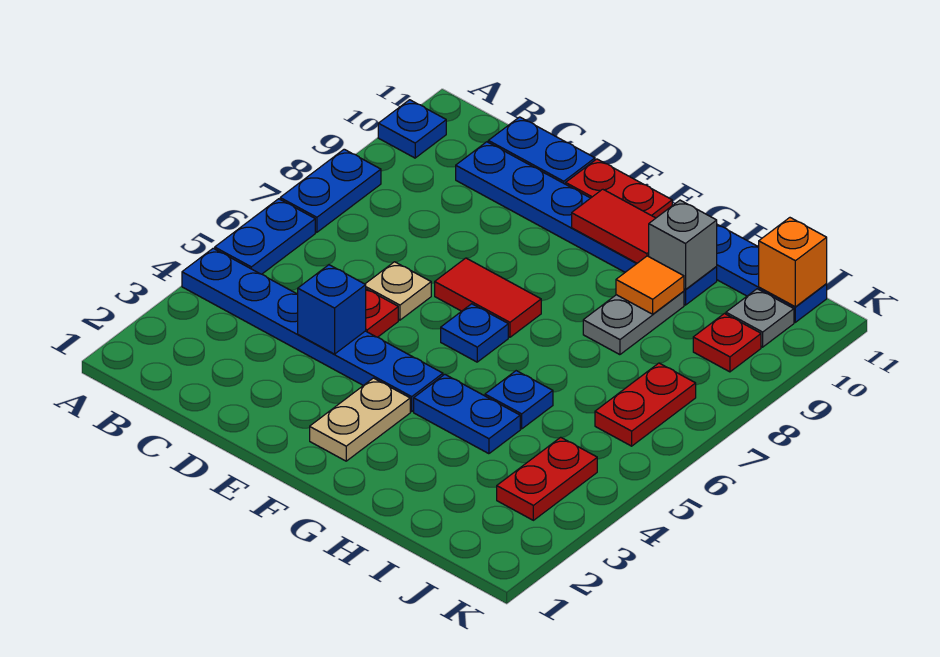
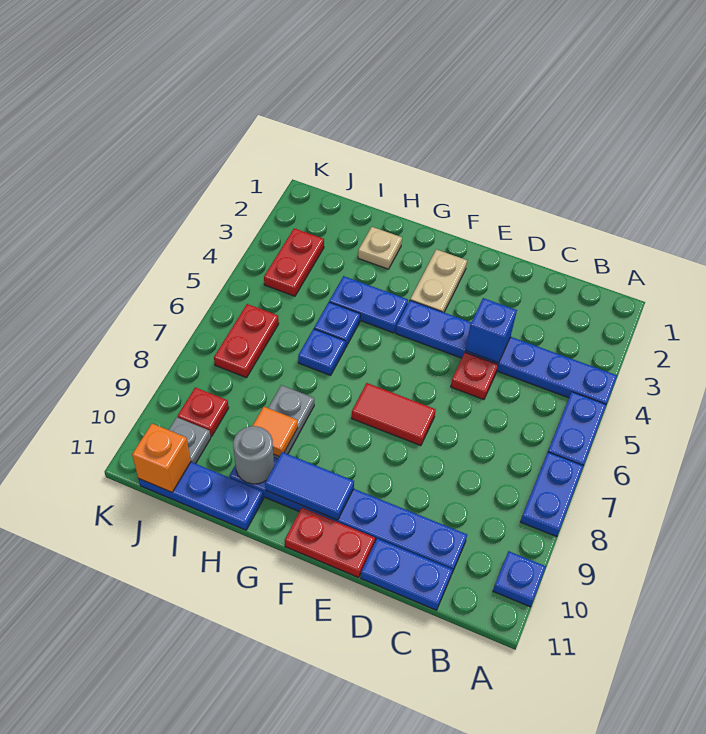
tan plate D6 level 1 -> tan plate H2 level 1
blue plate F6 level 1 -> blue plate H6 level 1
red tile F10:G10 level 2 -> blue tile F10:G10 level 2
grey brick H10 level 2 -> grey round brick H10 level 2

